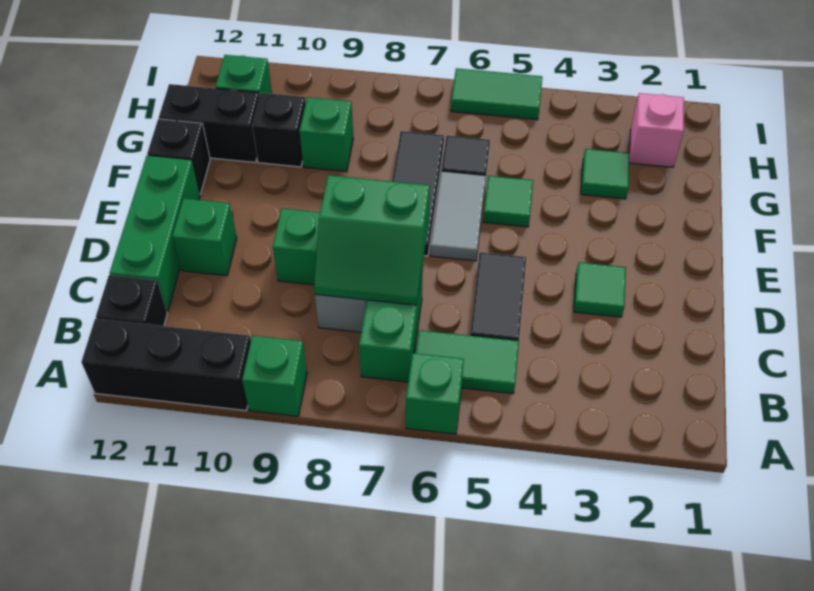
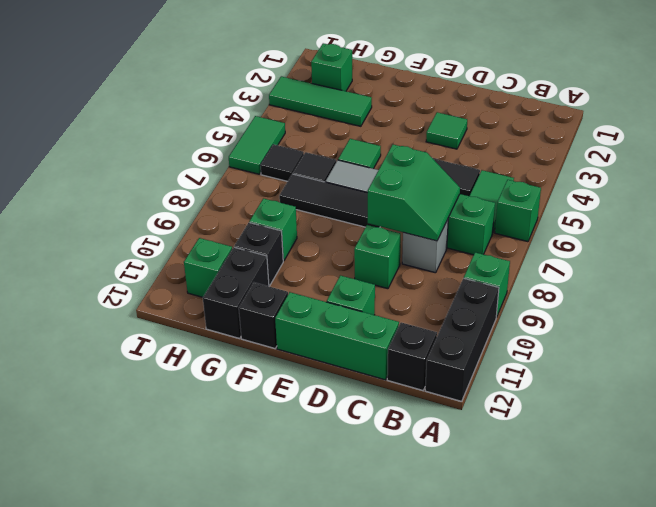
green tile G3 level 1 -> green tile G3:I3 level 1
pink brick H2 level 1 -> green brick H2 level 1
none -> black tile H6 level 1

